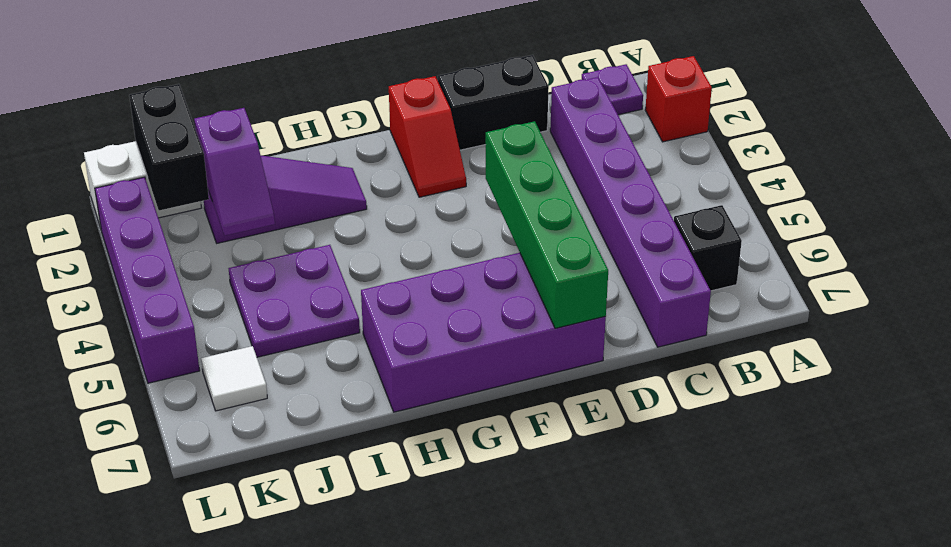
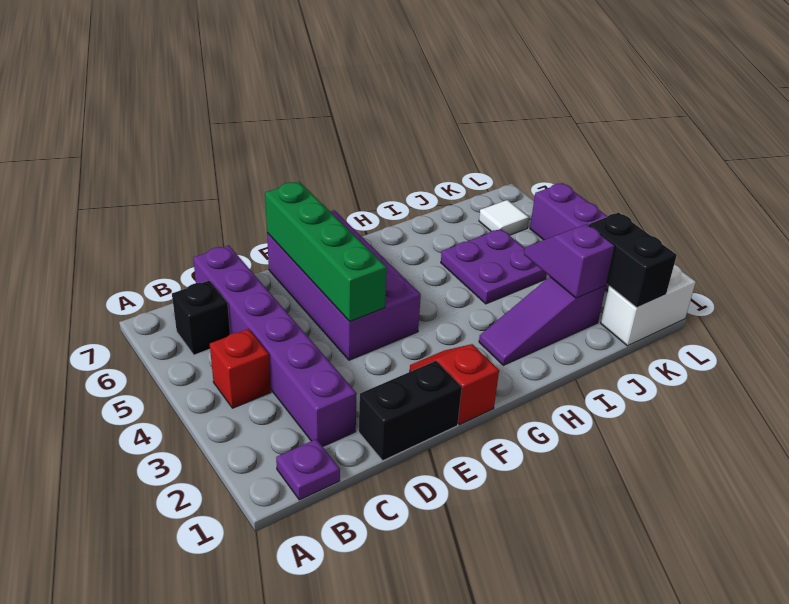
red brick A2 level 1 -> red brick B4 level 1
purple brick E6:H7 level 1 -> purple brick E4:F7 level 1

